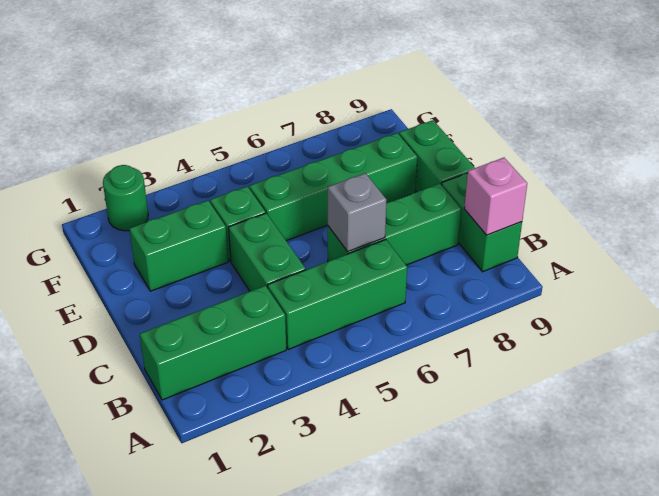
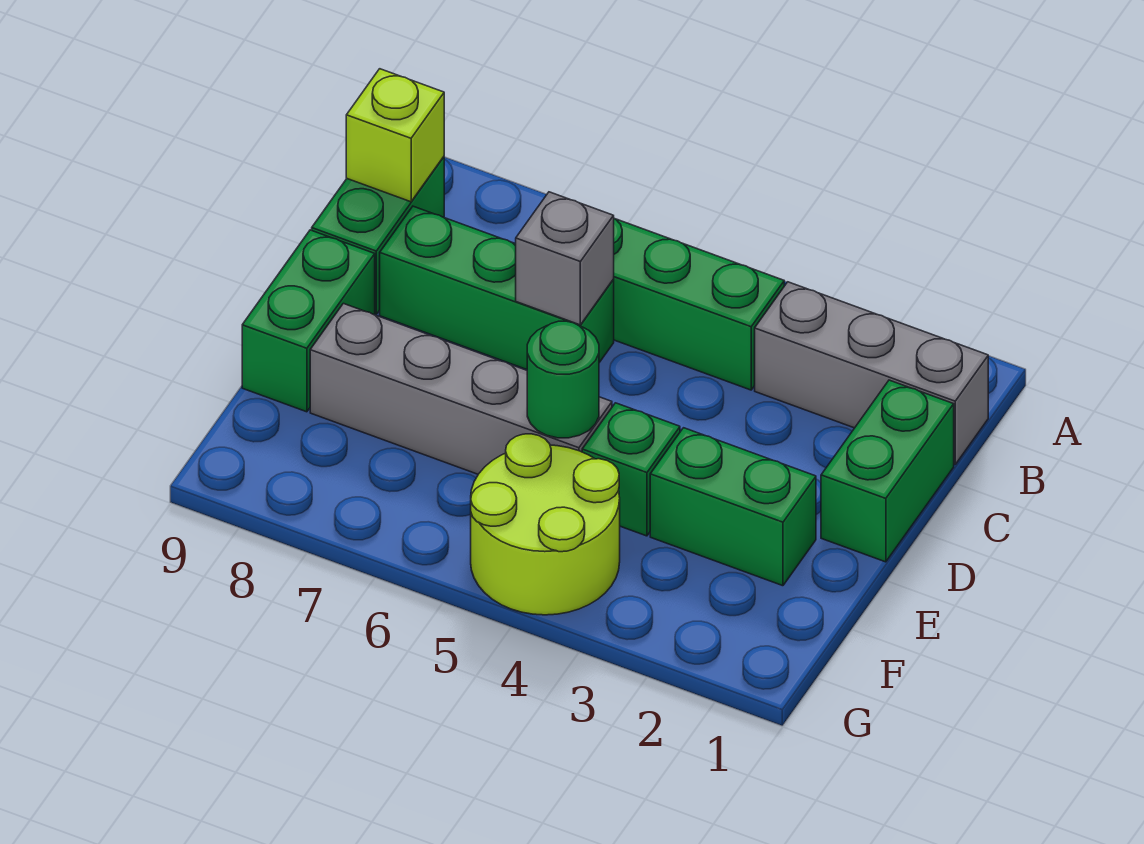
green brick B1:B3 level 1 -> grey brick B1:B3 level 1
pink brick B9 level 2 -> lime brick B9 level 2
green brick C4:D4 level 1 -> green brick C1:D1 level 1
green brick E5:E8 level 1 -> grey brick E5:E8 level 1
none -> lime round brick F4:G5 level 1
green round brick G2 level 1 -> green round brick E5 level 2

